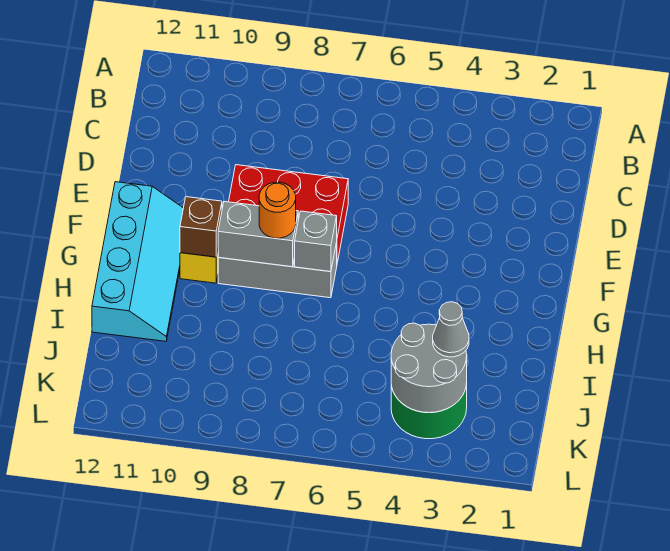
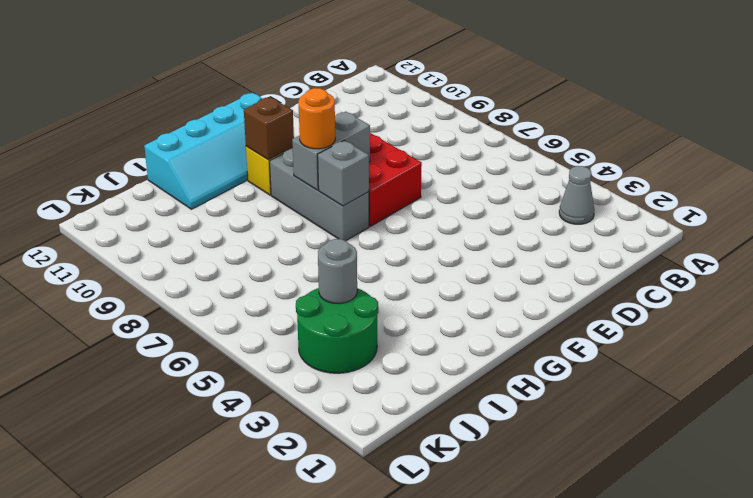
grey brick G8:G9 level 2 -> grey brick F8:G8 level 2
grey round brick J3:K4 level 2 -> grey round brick J4 level 2
grey cone J3 level 3 -> grey cone B3 level 1

